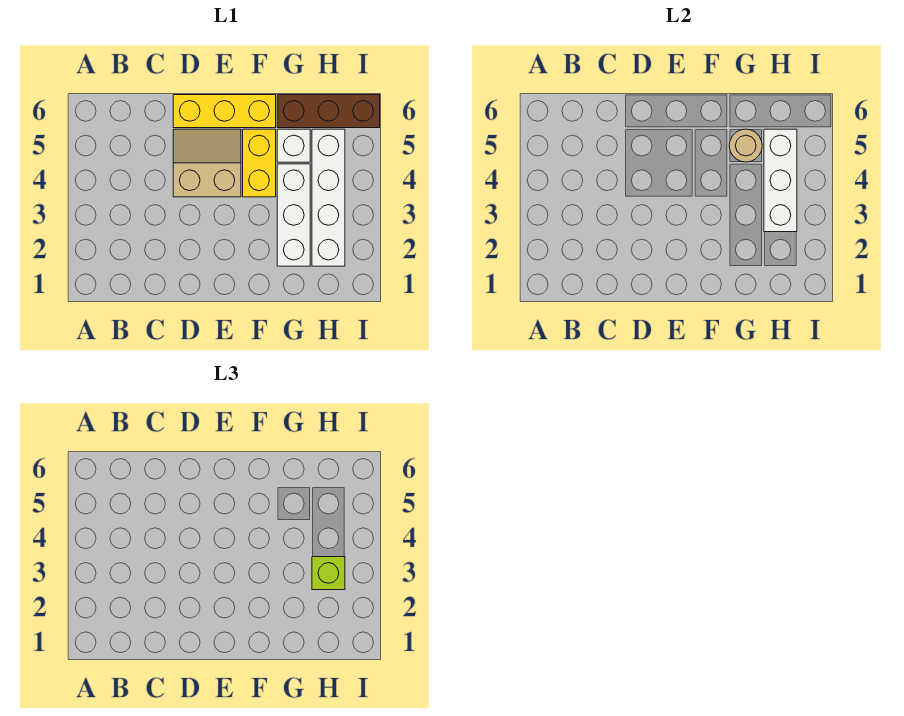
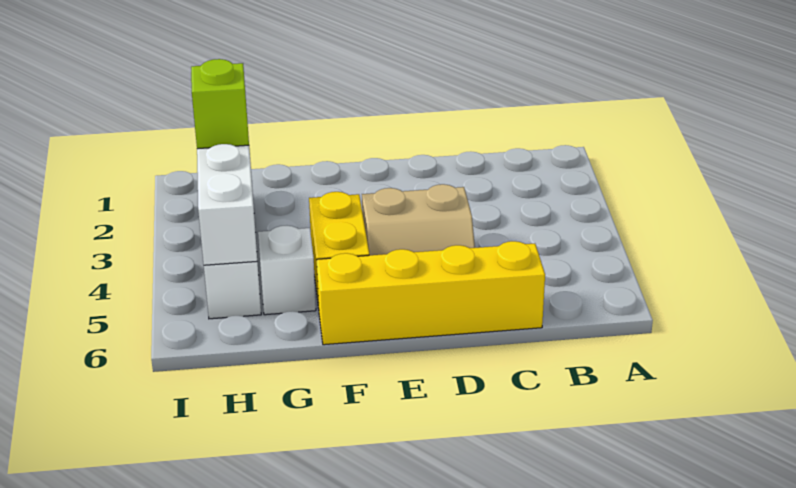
yellow brick D6:F6 level 1 -> yellow brick C6:F6 level 1
white brick G2:G4 level 1 -> none
tan round brick G5 level 2 -> none
brown brick G6:I6 level 1 -> none

